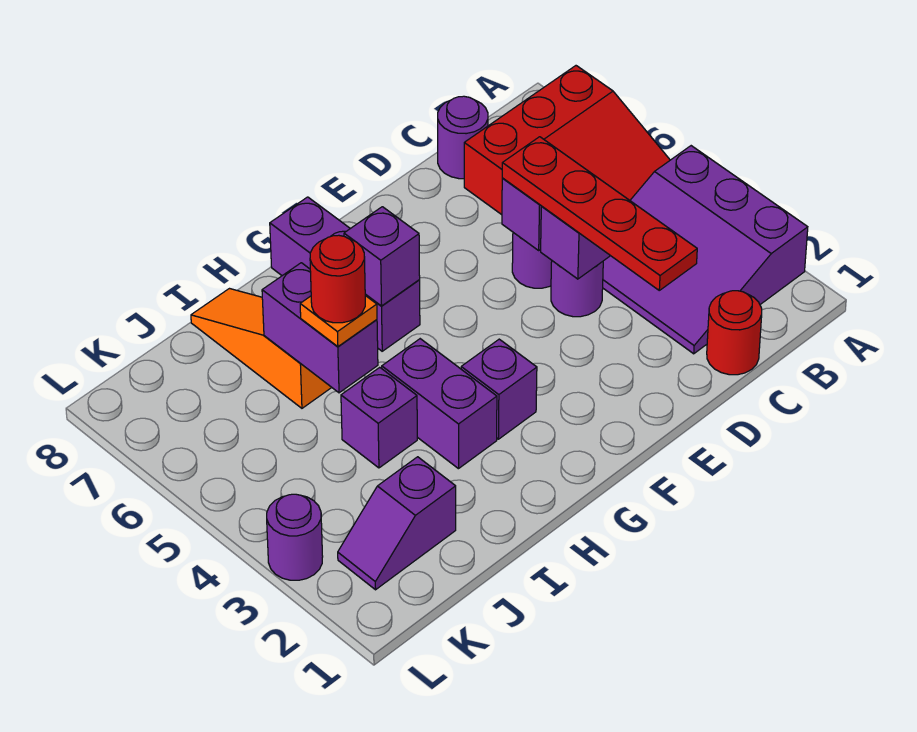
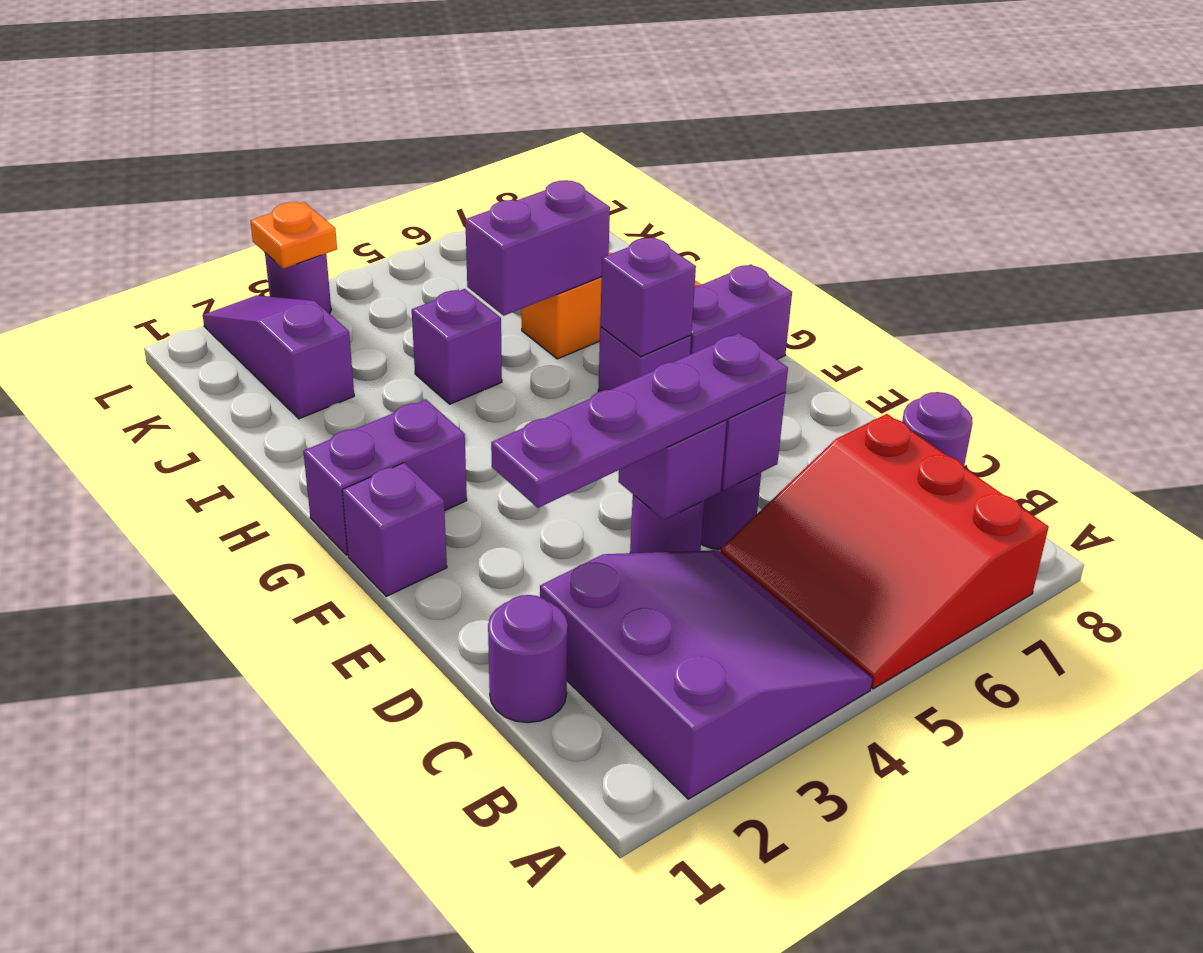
purple slope A2:C4 level 1 top A -> purple slope A2:C4 level 1 top 2
red round brick C1 level 1 -> purple round brick C1 level 1
red plate D2:D5 level 3 -> purple plate D2:D5 level 3
purple brick G3 level 1 -> purple brick F1 level 1
purple brick H3:H4 level 1 -> purple brick G1:G2 level 1
orange plate I5 level 3 -> orange plate L3 level 2
red round brick I5 level 4 -> none
purple slope J2:K2 level 1 top J -> purple slope J2:L2 level 1 top J

